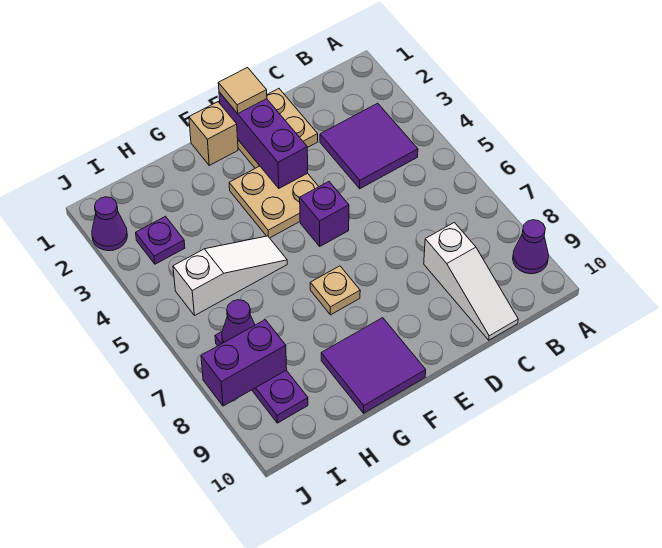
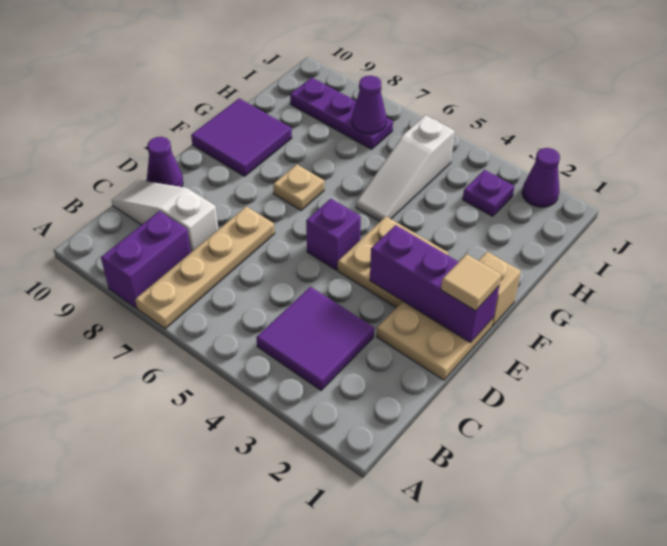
none -> tan plate A7:D7 level 1
purple cone A9 level 1 -> purple cone D10 level 1
purple brick I8:J8 level 2 -> purple brick A8:B8 level 1

